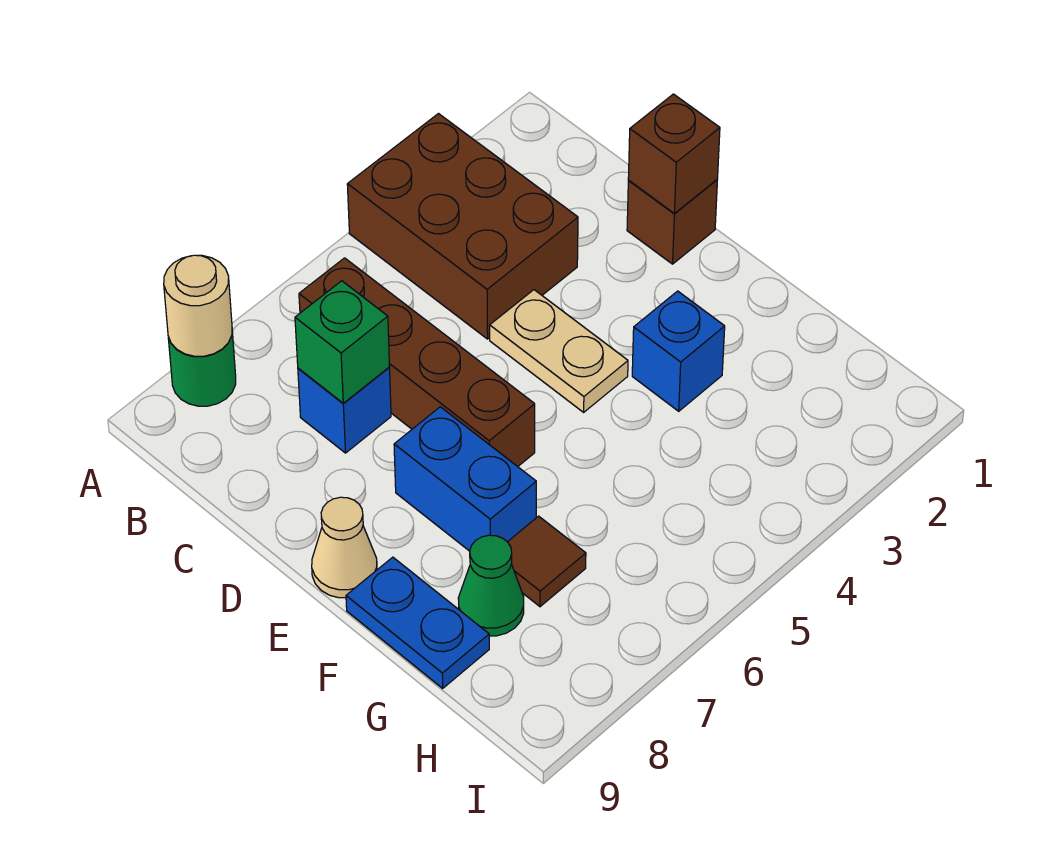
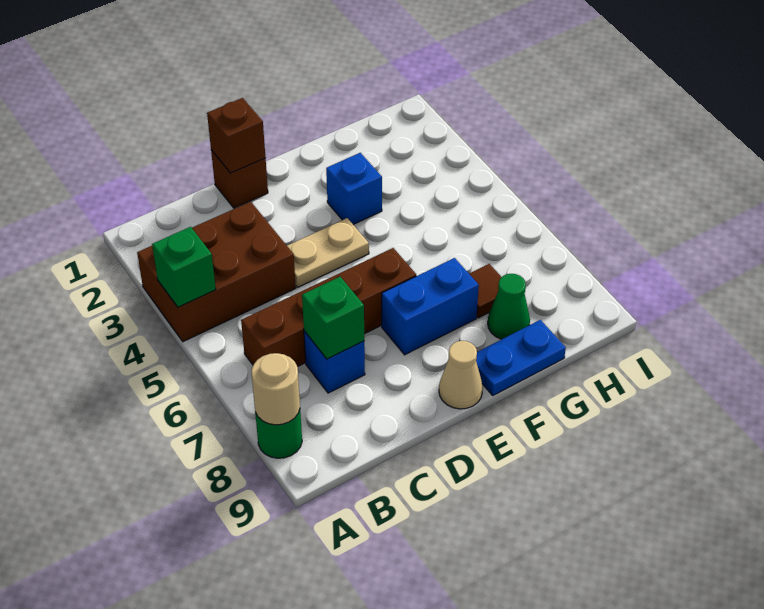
none -> green brick A4 level 2

